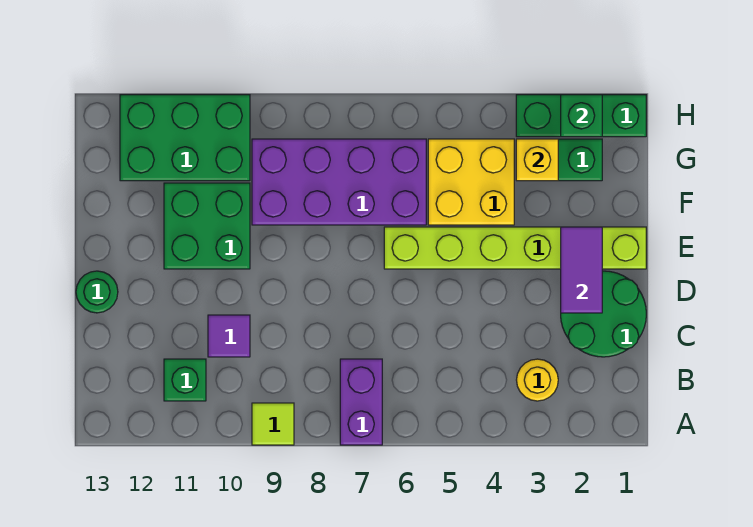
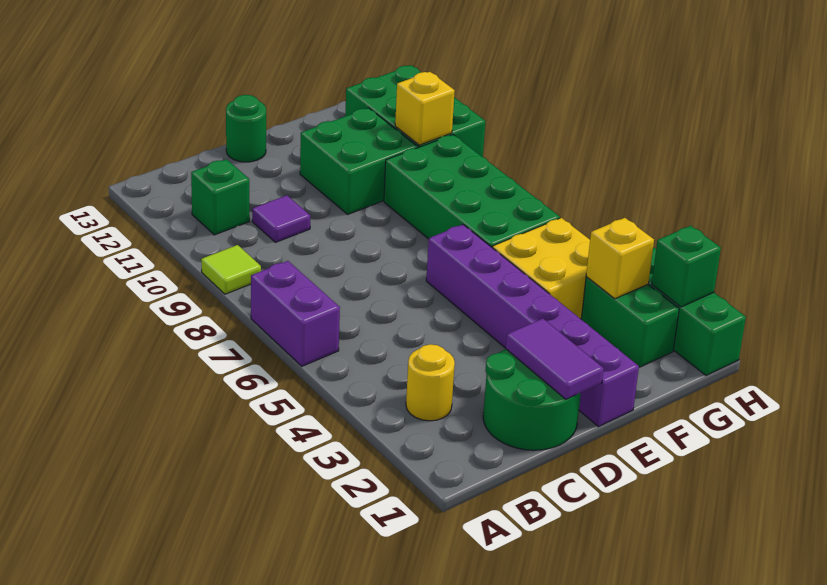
purple brick A7:B7 level 1 -> purple brick A6:A7 level 1
purple tile D2:E2 level 2 -> purple tile D1:D2 level 2
lime brick E1:E6 level 1 -> purple brick E1:E6 level 1
purple brick F6:G9 level 1 -> green brick F6:G9 level 1
none -> yellow brick G10 level 2

